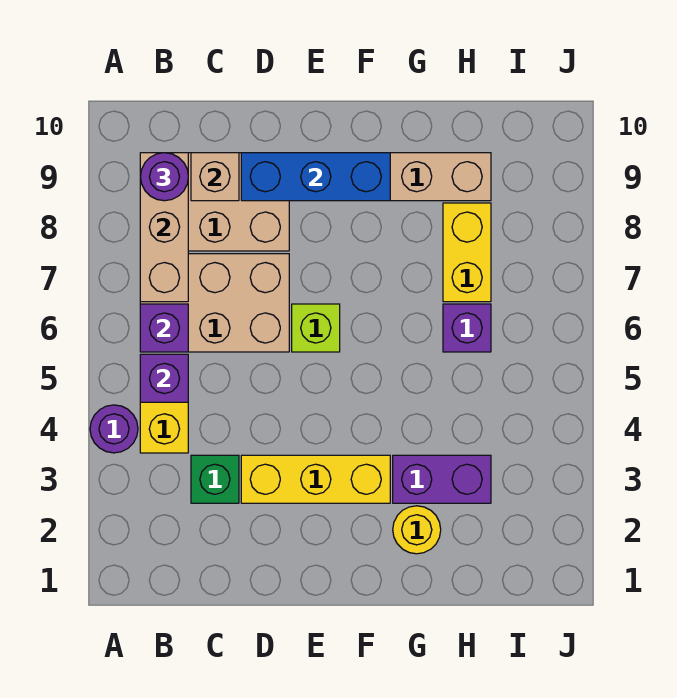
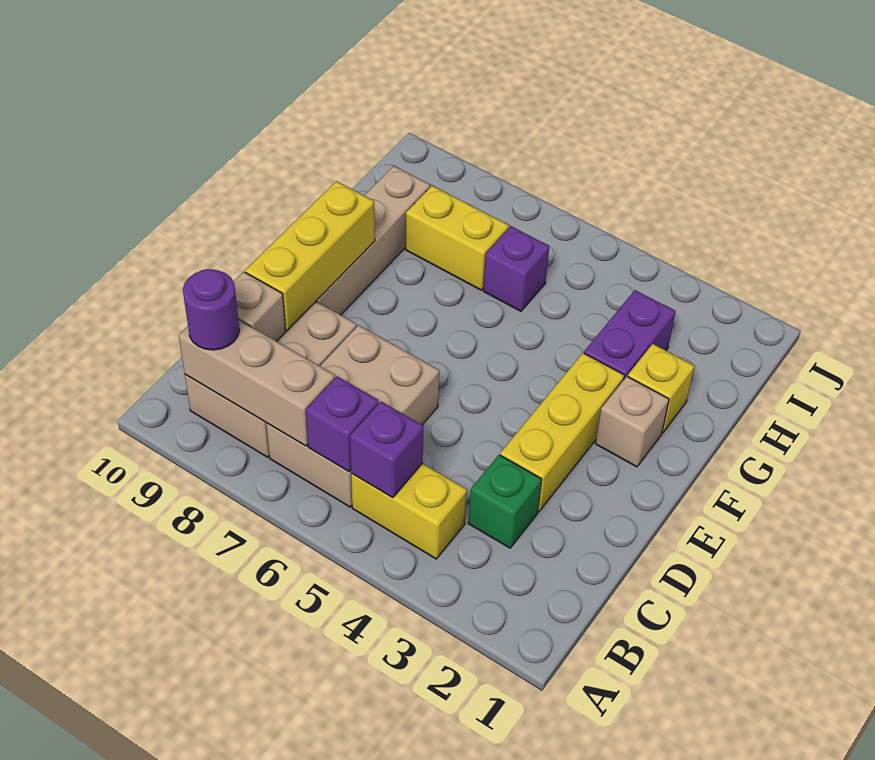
purple round brick A4 level 1 -> none
blue brick D9:F9 level 2 -> yellow brick D9:F9 level 2
lime brick E6 level 1 -> none
none -> tan brick F2 level 1
yellow round brick G2 level 1 -> yellow brick G2 level 1

